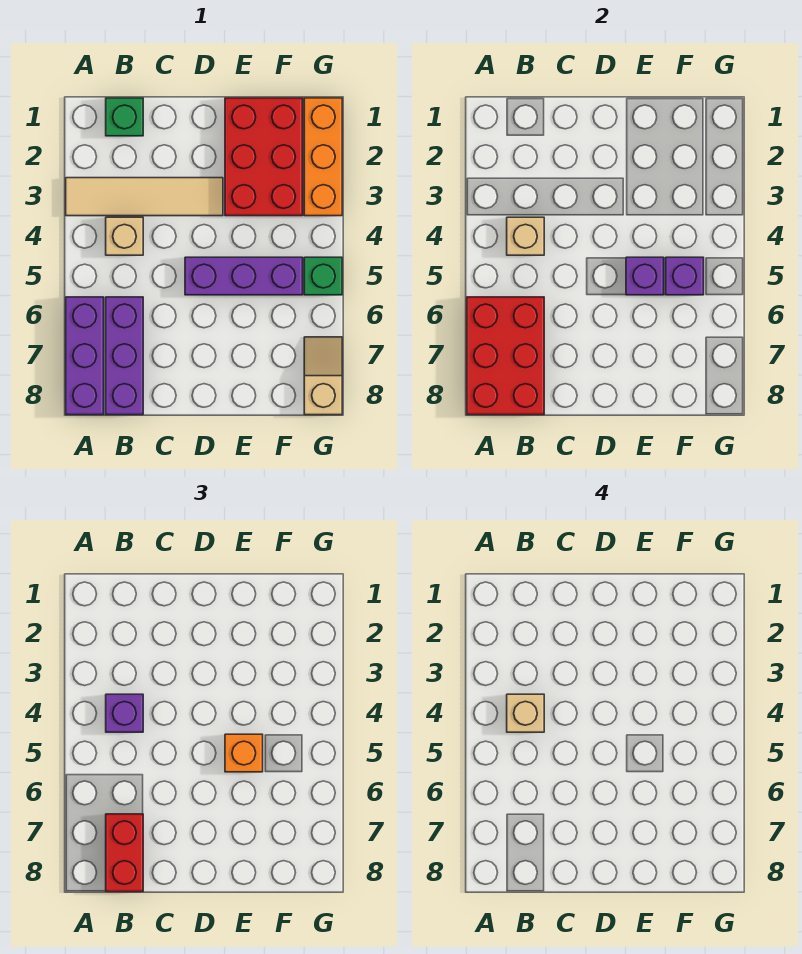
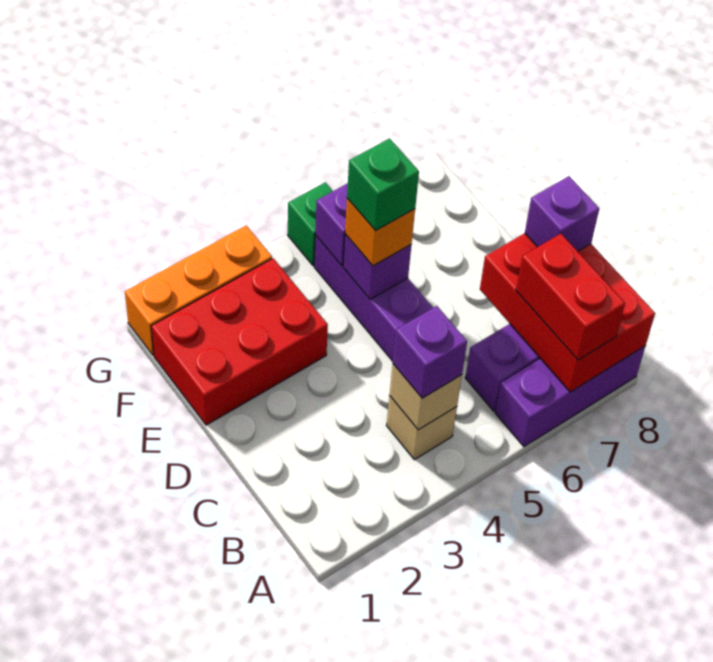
tan tile A3:D3 level 1 -> none
red brick A6:B8 level 2 -> red brick A7:C8 level 2
green brick B1 level 1 -> green brick E5 level 4
tan brick B4 level 4 -> none
red brick B7:B8 level 3 -> red brick A7:B7 level 3
none -> purple brick C8 level 3
tan slope G7:G8 level 1 top 8 -> none

